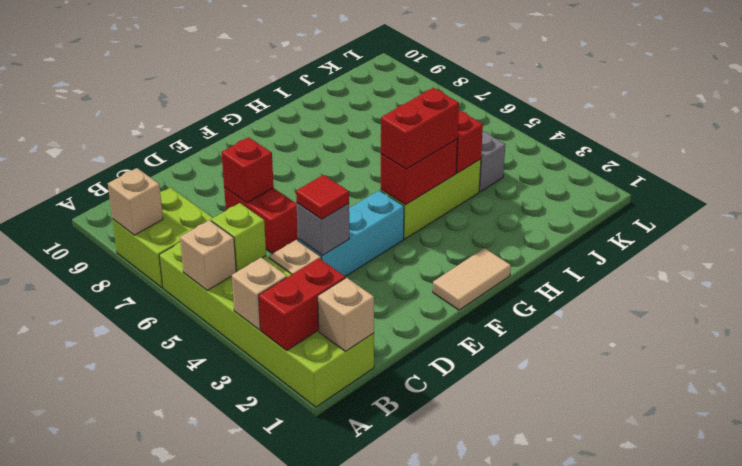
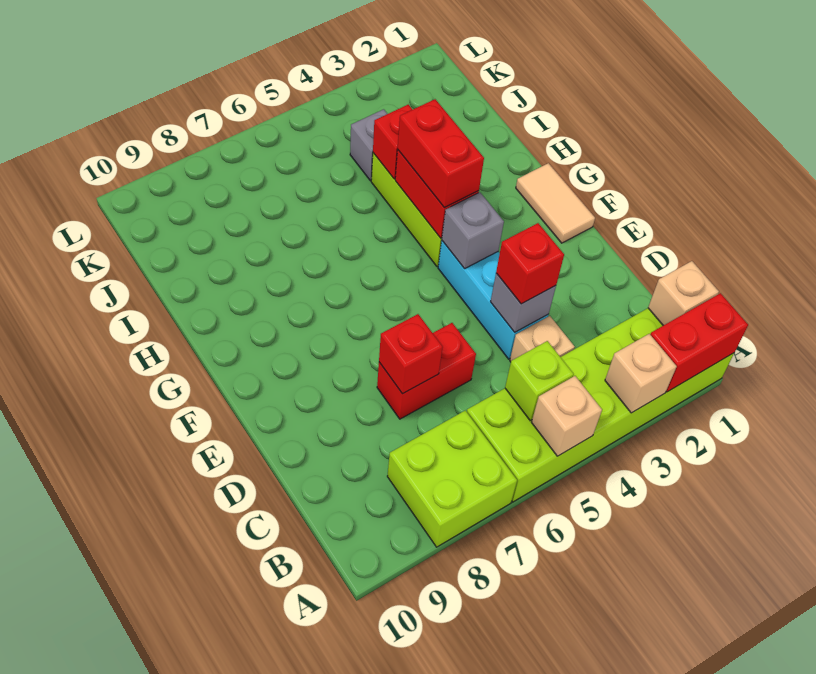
red brick A2:B2 level 2 -> red brick A1:A2 level 2
tan brick A8 level 2 -> none
red tile D4 level 3 -> red brick D4 level 3
none -> grey brick F4 level 2

